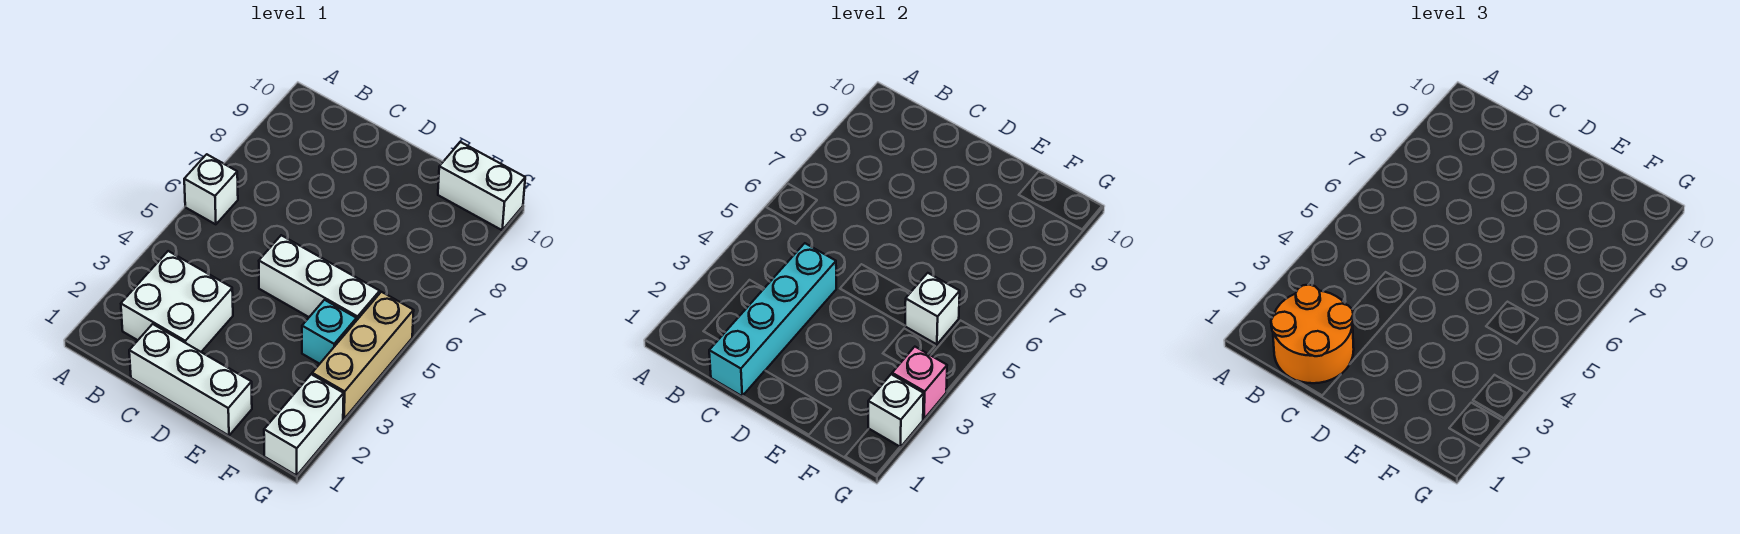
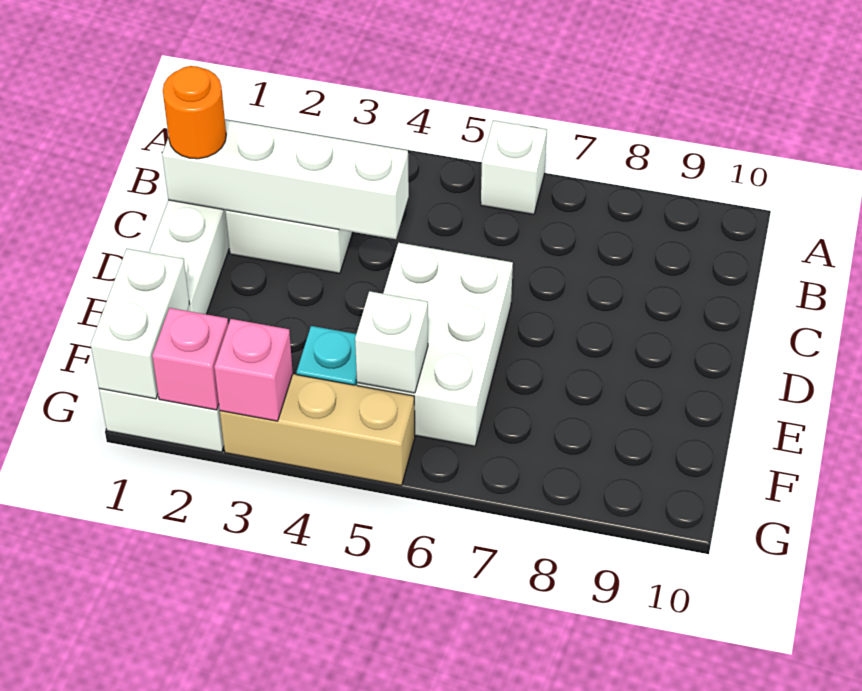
orange round brick B1:C2 level 3 -> orange round brick C1 level 3
cyan brick C1:C4 level 2 -> white brick C1:C4 level 2
white brick D5:F5 level 1 -> white brick D5:F6 level 1
white brick F10:G10 level 1 -> white brick F1:G1 level 2
white brick G2 level 2 -> pink brick G2 level 2

